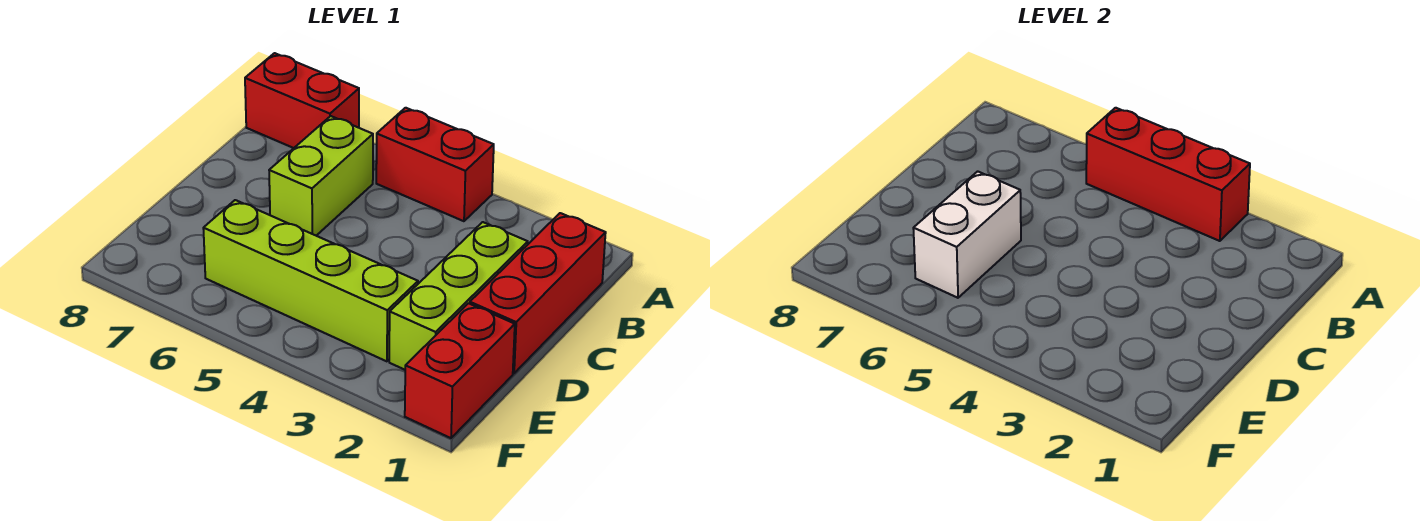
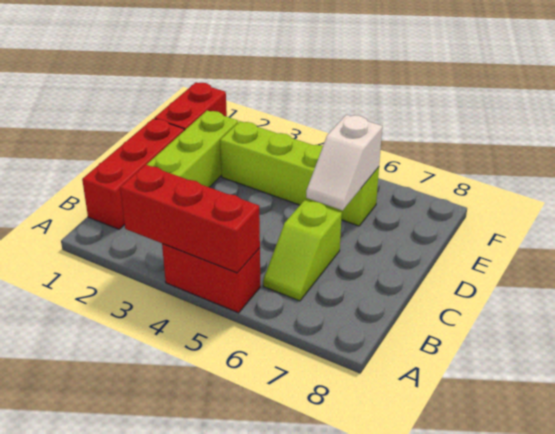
red brick A7:A8 level 1 -> none
lime brick B6:C6 level 1 -> lime slope B6:C6 level 1 top C
white brick D6:E6 level 2 -> white slope D6:E6 level 2 top E

